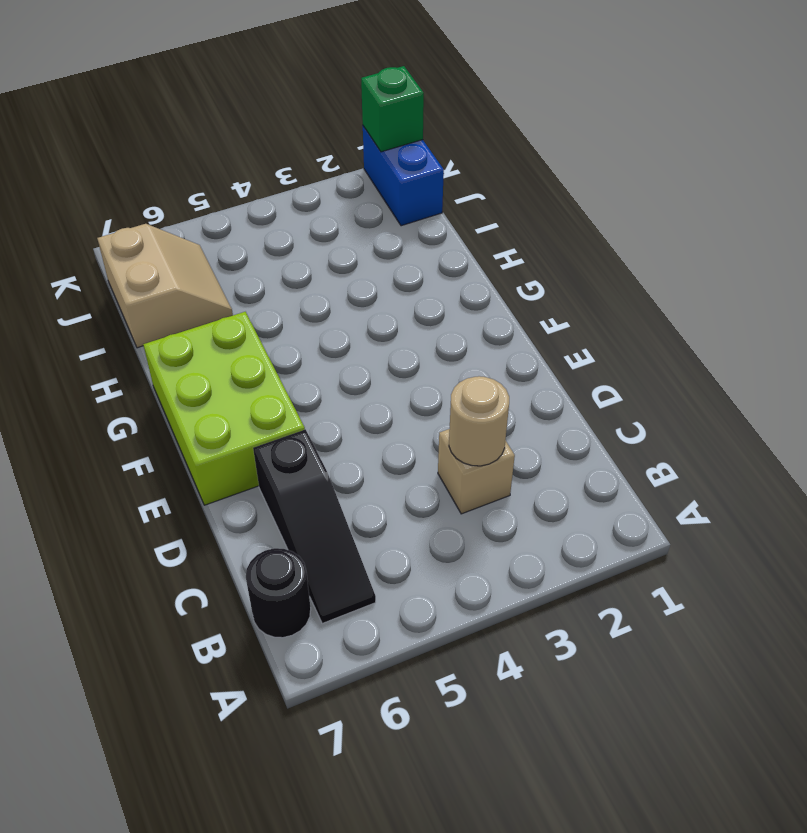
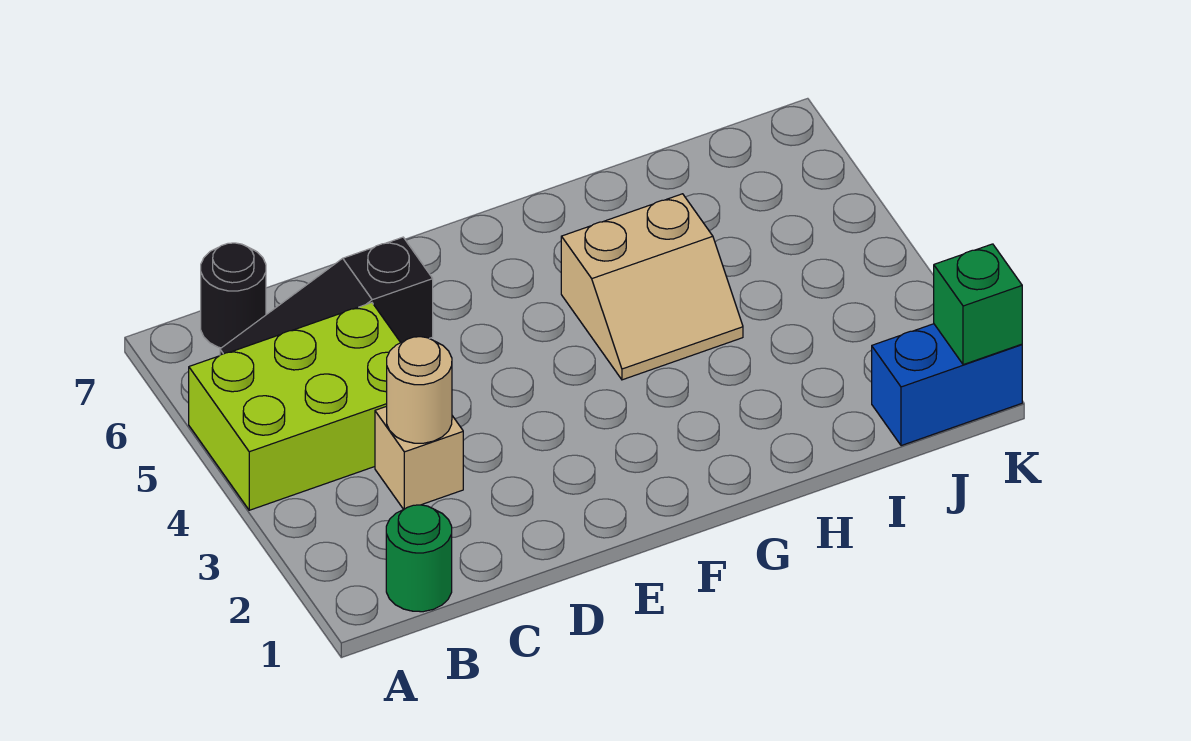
none -> green round brick B1 level 1
lime brick E6:G7 level 1 -> lime brick A4:C5 level 1
tan slope I6:J7 level 1 top 7 -> tan slope G4:H5 level 1 top 5

